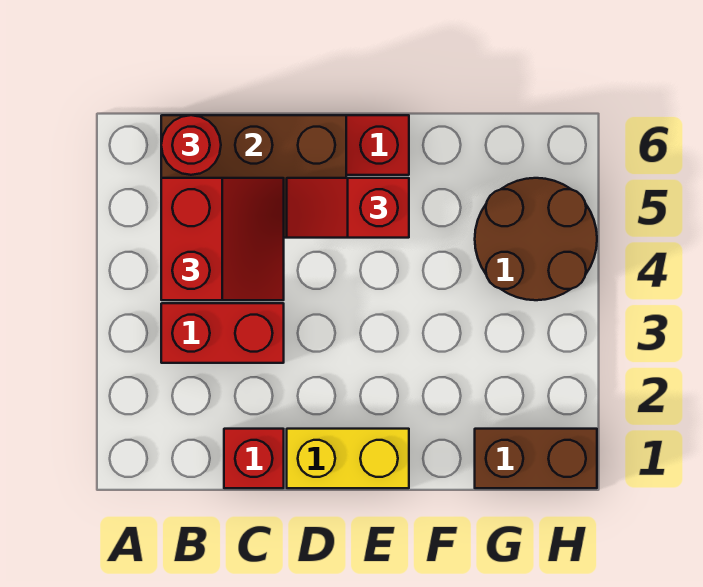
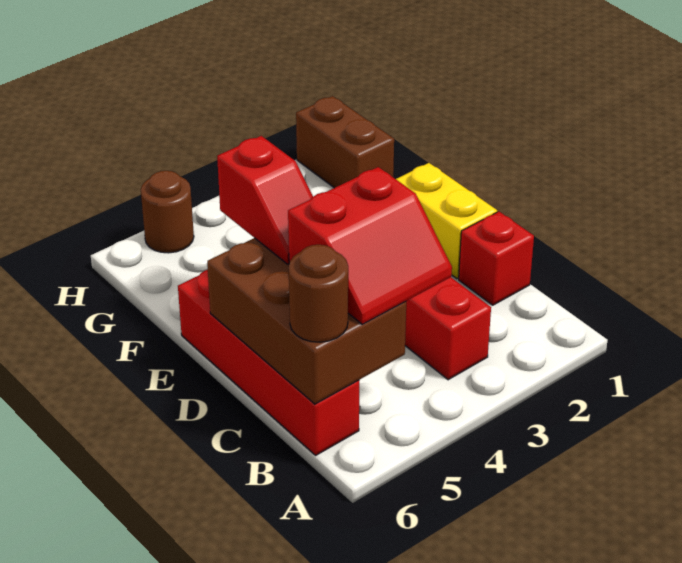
red slope B4:C5 level 3 top B -> red slope B4:C5 level 3 top C
red round brick B6 level 3 -> brown round brick B6 level 3
brown round brick G4:H5 level 1 -> brown round brick H5 level 1

